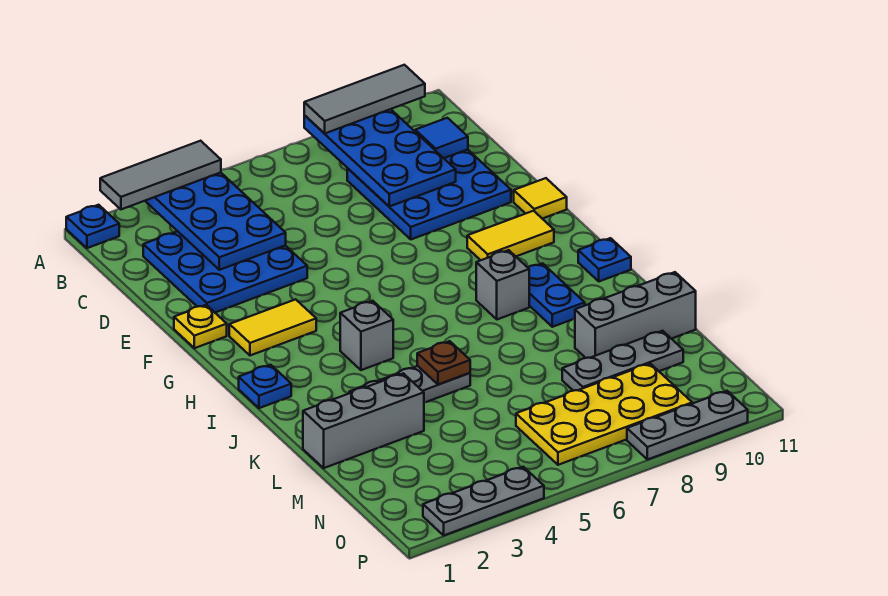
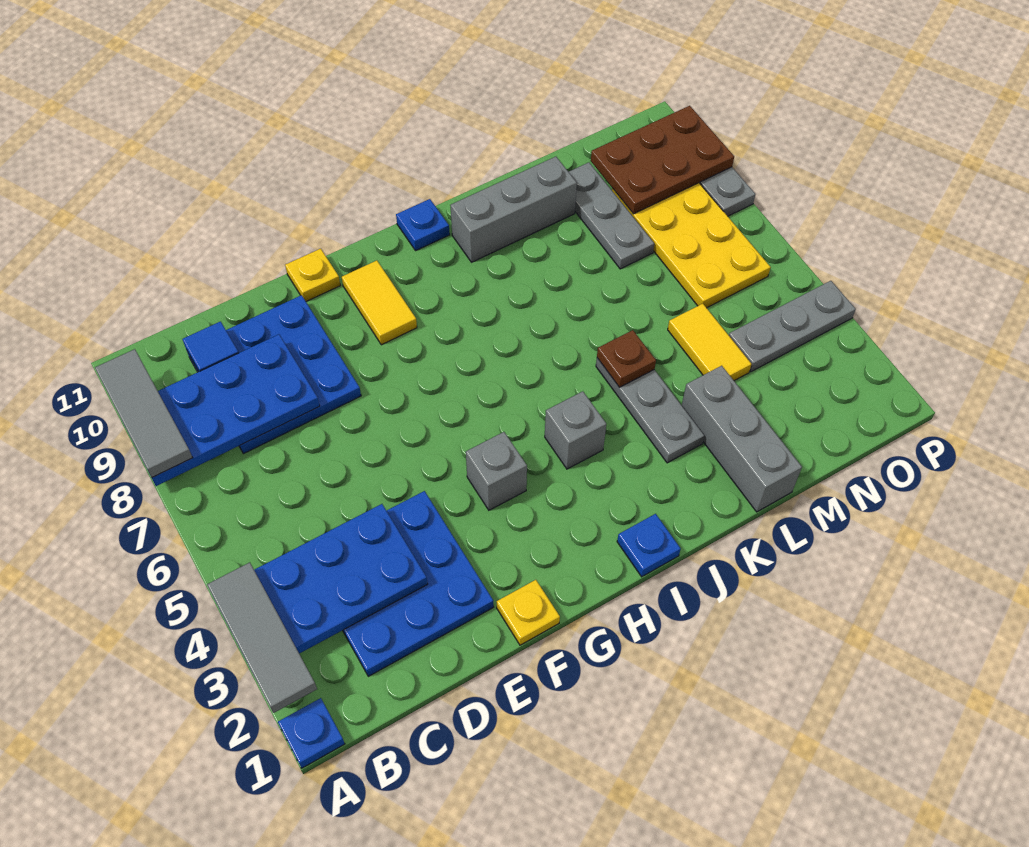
yellow tile F11 level 1 -> yellow plate F11 level 1
yellow tile G2:G3 level 1 -> yellow tile M4:M5 level 1
grey brick I8 level 1 -> grey brick G4 level 1
blue plate I9:J9 level 1 -> none
grey brick L9:L11 level 1 -> grey brick J10:L10 level 1
none -> brown plate N9:P10 level 2
grey plate P2:P4 level 1 -> grey plate N4:P4 level 1

